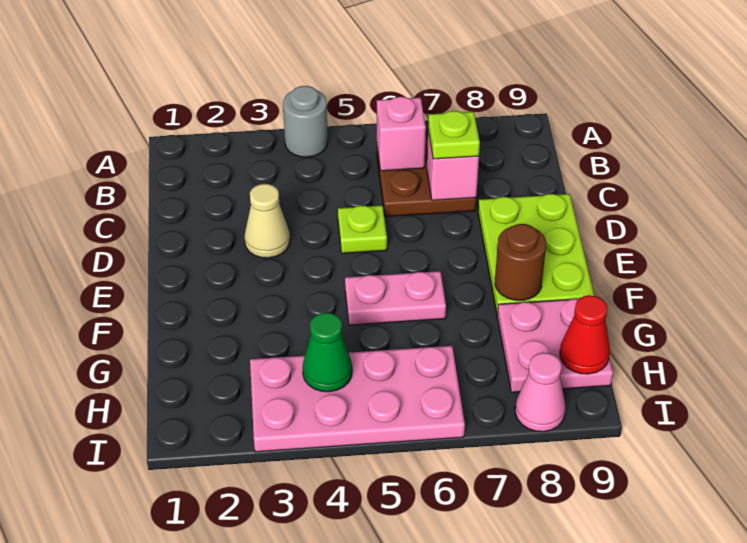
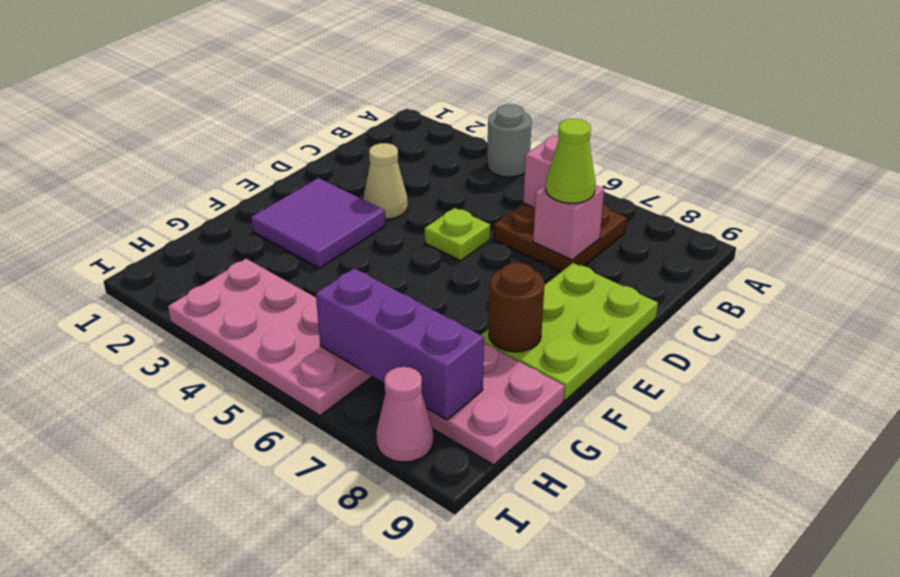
lime plate C7 level 3 -> lime cone C7 level 3
none -> purple tile E2:F3 level 1
pink plate F5:F6 level 1 -> none
green cone H4 level 2 -> none
none -> purple brick H6:H8 level 2
red cone H9 level 2 -> none

